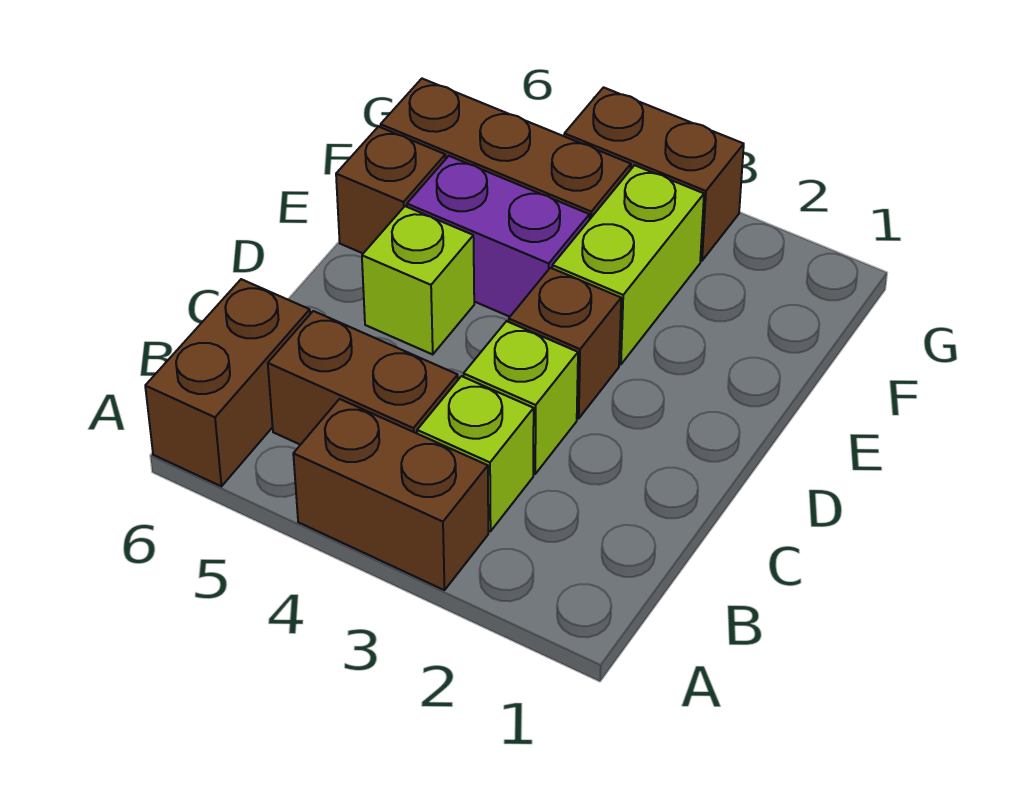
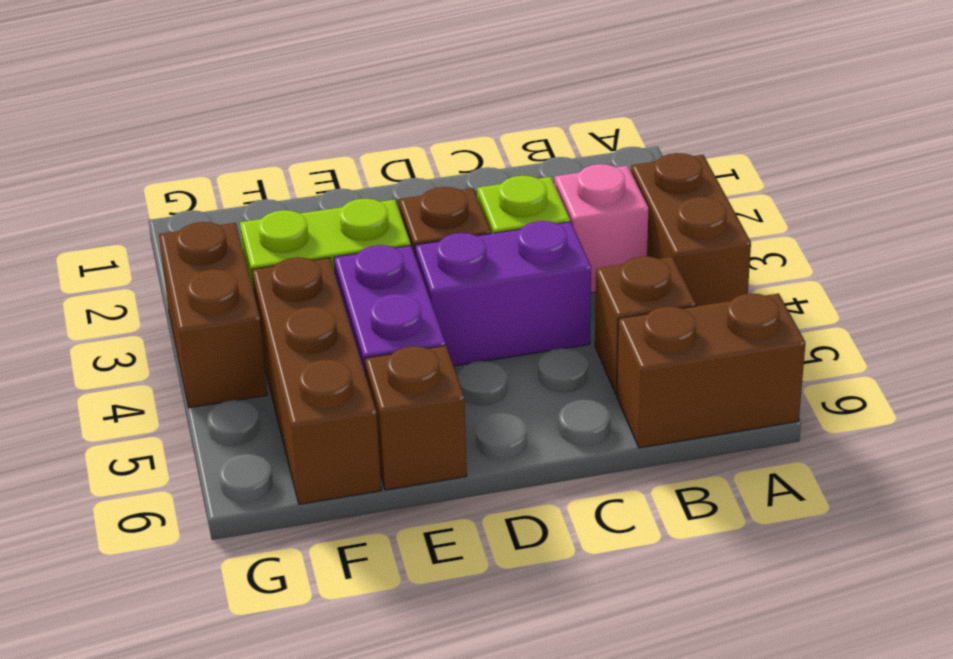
lime brick B3 level 1 -> pink brick B3 level 1
brown brick B4:B5 level 1 -> brown brick B5 level 1
none -> purple brick C4:D4 level 1
lime brick D5 level 1 -> none

